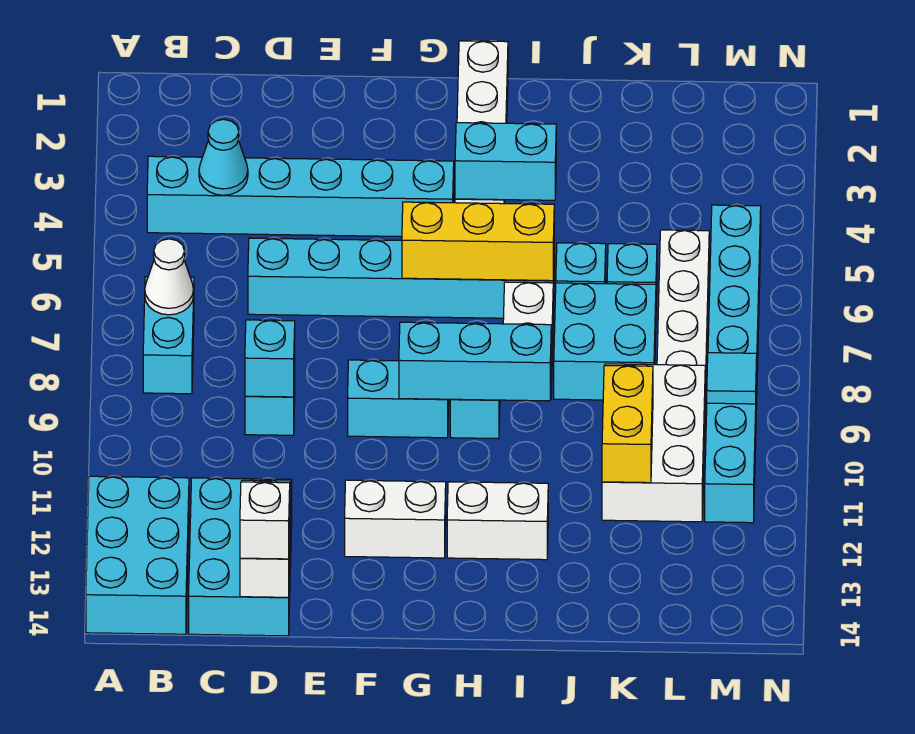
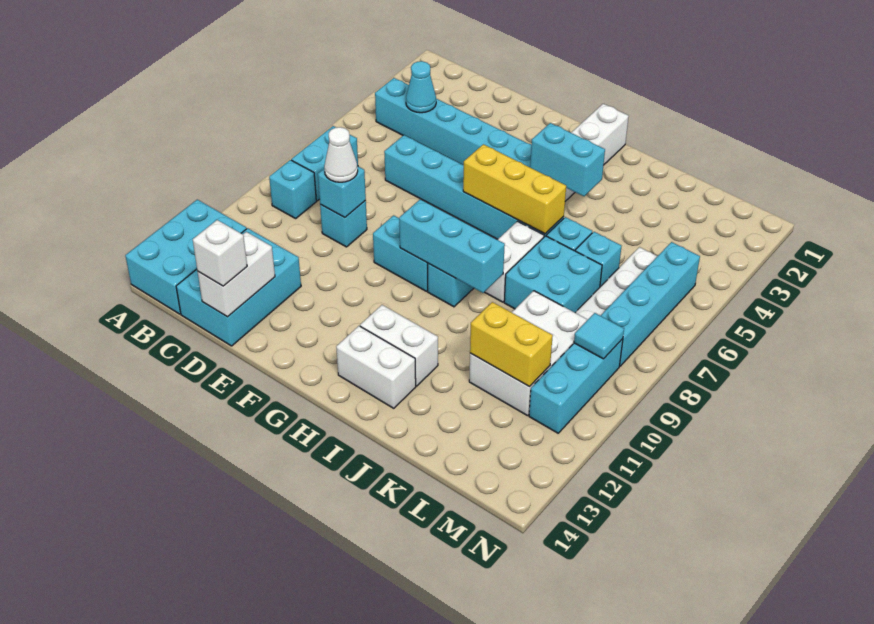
white cone B7 level 2 -> white cone D9 level 3
none -> cyan brick B9 level 1
white brick F12:G12 level 1 -> white brick H13:I13 level 1
yellow brick K10:K11 level 2 -> yellow brick K11:L11 level 2

